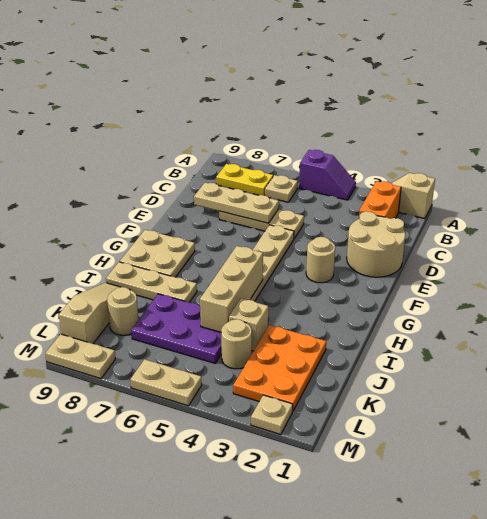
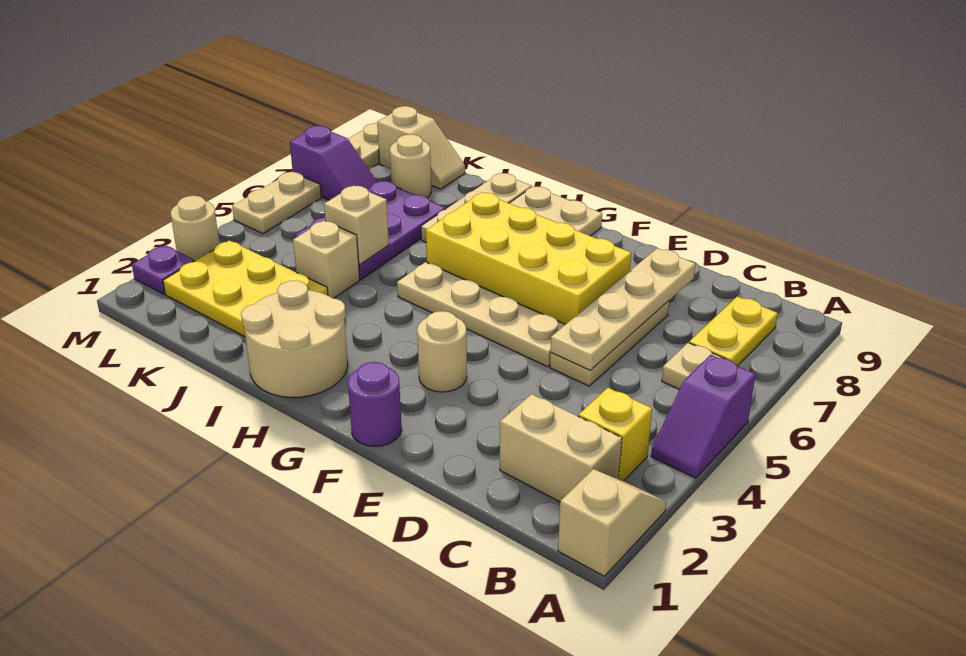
orange brick B2:C2 level 1 -> tan brick B2:C2 level 1
none -> yellow brick B3 level 1
tan round brick D1:E2 level 1 -> tan round brick H1:I2 level 1
tan plate D6:D8 level 2 -> tan plate D5:D8 level 2
none -> yellow brick E6:H7 level 1
none -> purple round brick F1 level 1
tan brick H5:J5 level 2 -> tan brick J5 level 2
orange plate J2:L3 level 1 -> yellow plate J2:L3 level 1
tan slope J9:L9 level 1 top L -> tan slope K9:L9 level 1 top L
tan round brick K4 level 1 -> tan round brick M3 level 1
none -> purple slope L7:M7 level 1 top M
tan plate M2 level 1 -> purple plate M2 level 1

